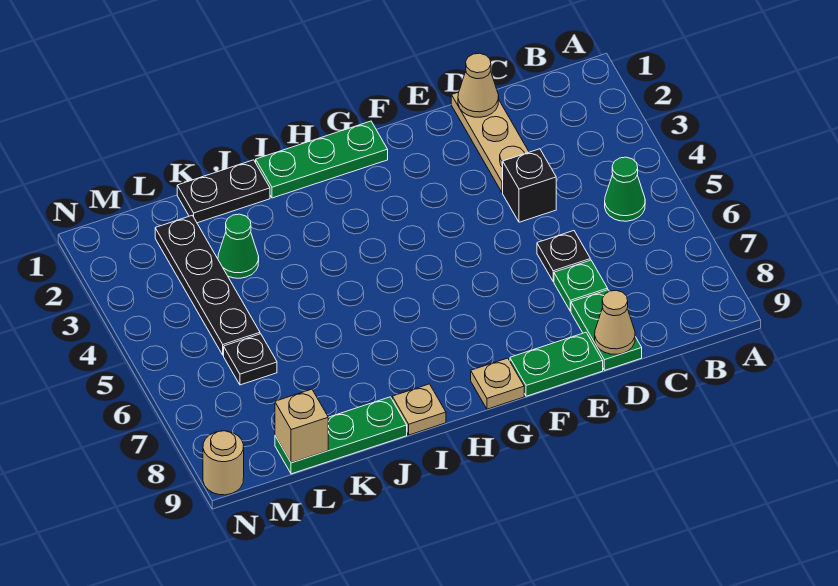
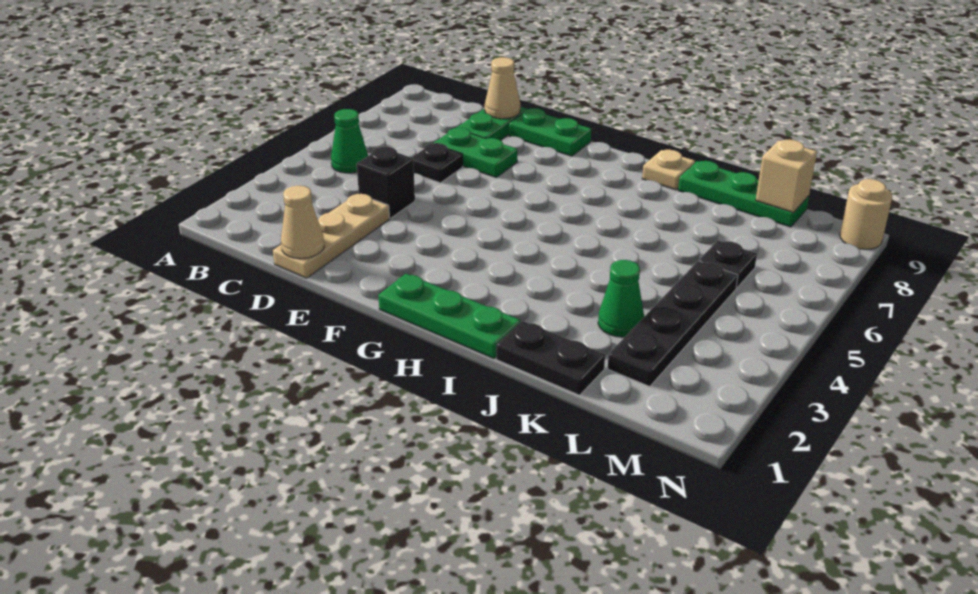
green plate D7 level 1 -> green plate D7:E7 level 1
tan plate G9 level 1 -> none

